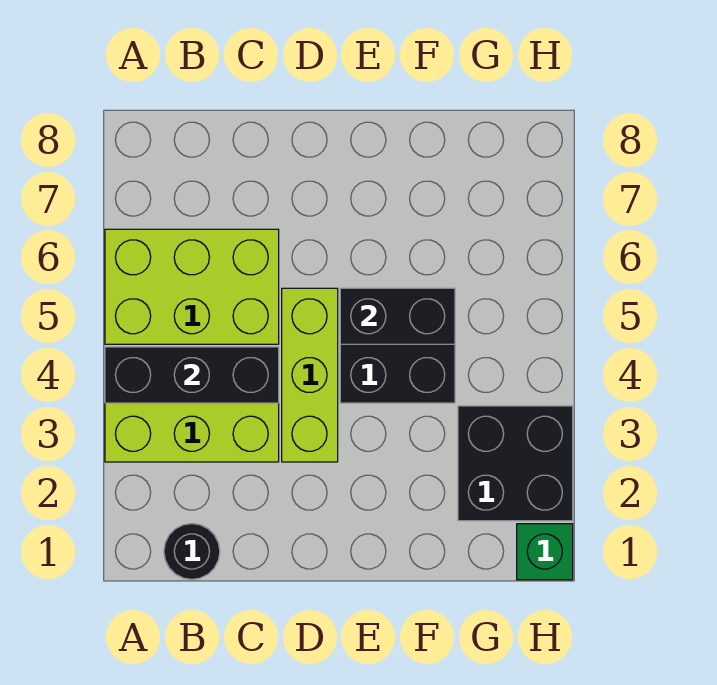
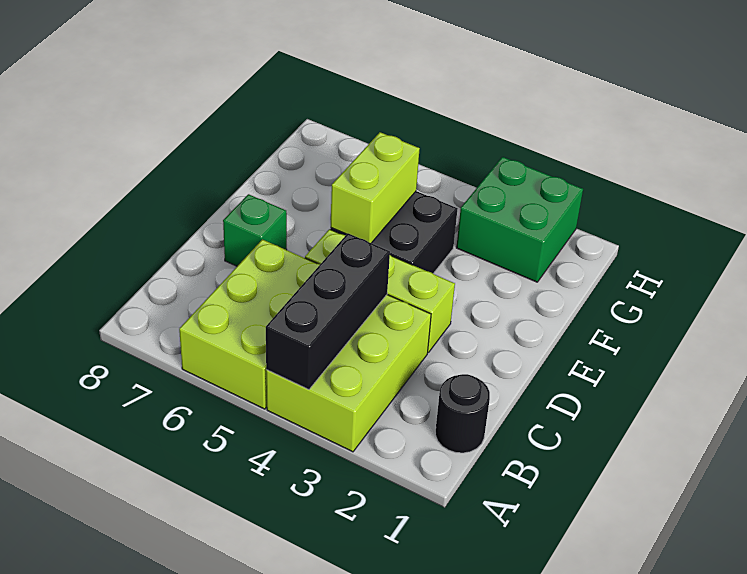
black brick E5:F5 level 2 -> lime brick E5:F5 level 2
black brick G2:H3 level 1 -> green brick G2:H3 level 1
green brick H1 level 1 -> green brick D7 level 1

